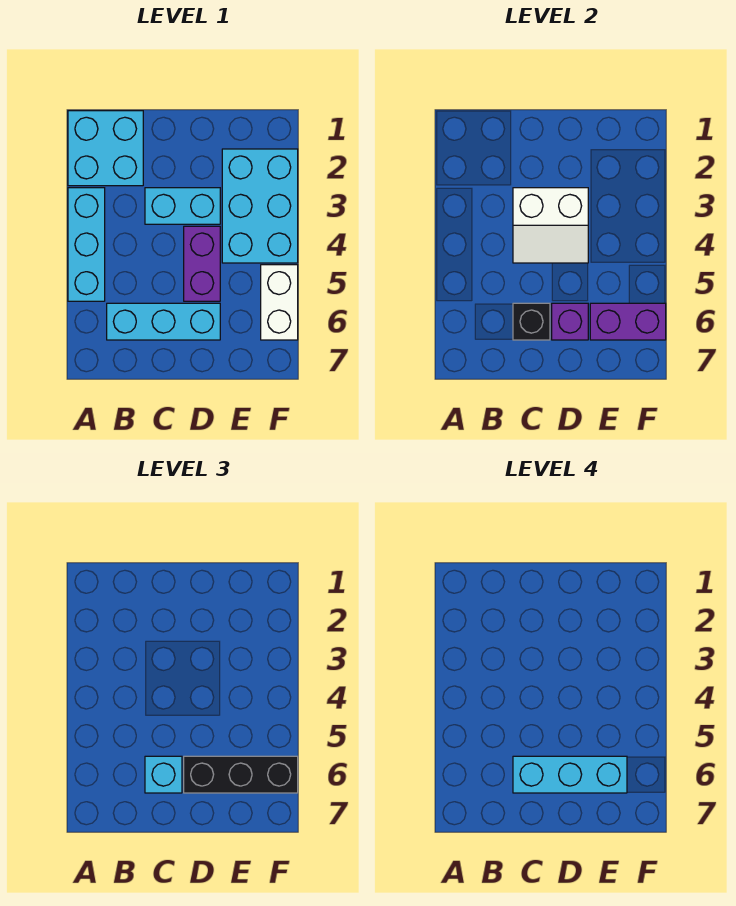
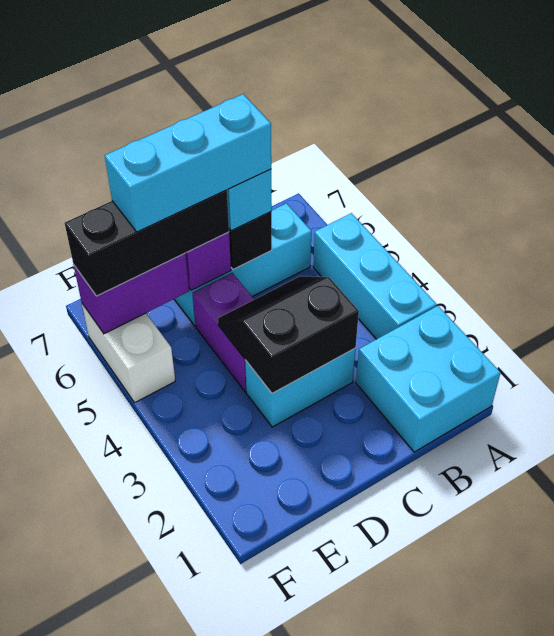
white slope C3:D4 level 2 top 3 -> black slope C3:D4 level 2 top 3
cyan brick E2:F4 level 1 -> none

